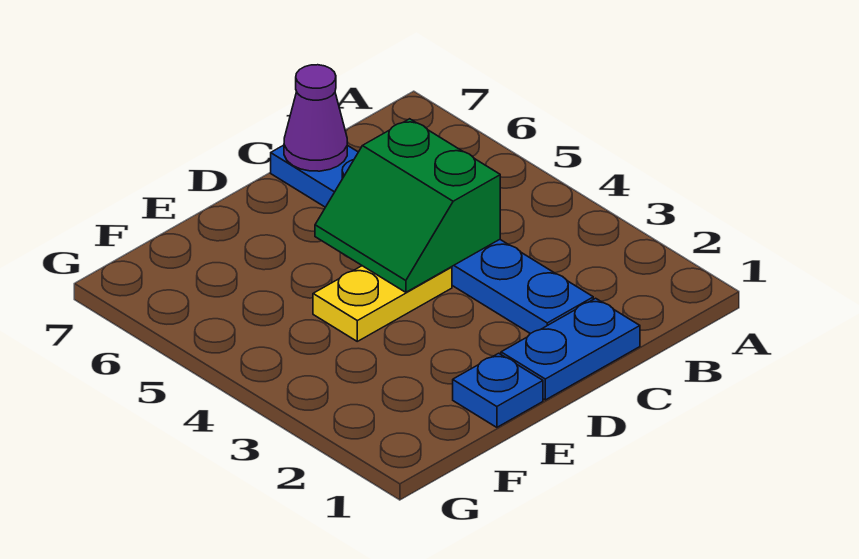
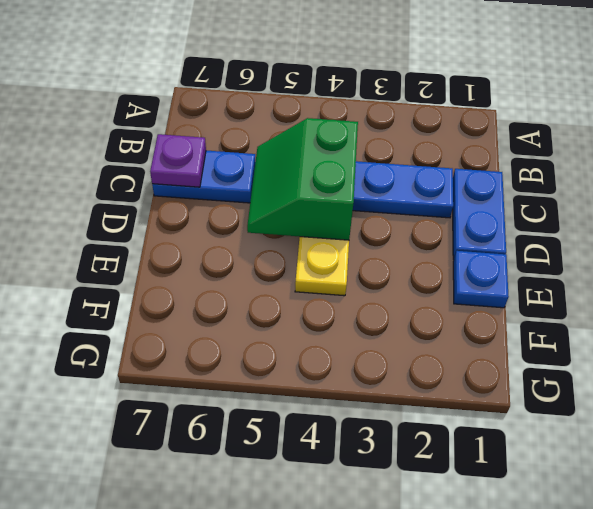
green slope C4:D5 level 2 top C -> green slope C4:D5 level 2 top 4
purple cone C7 level 2 -> purple plate C7 level 2

